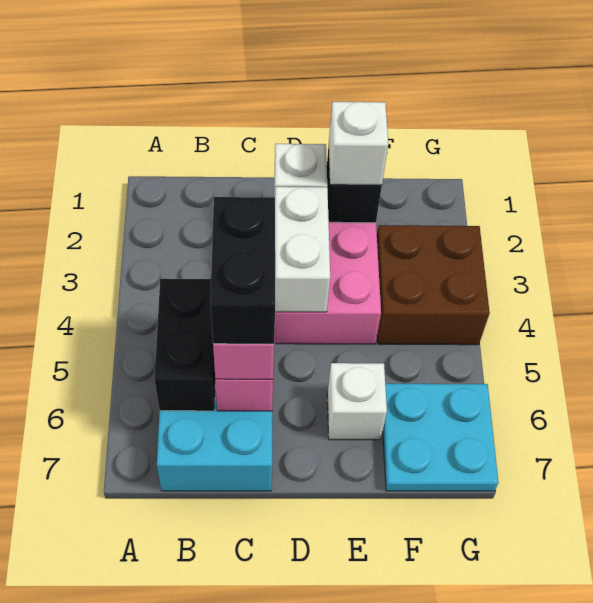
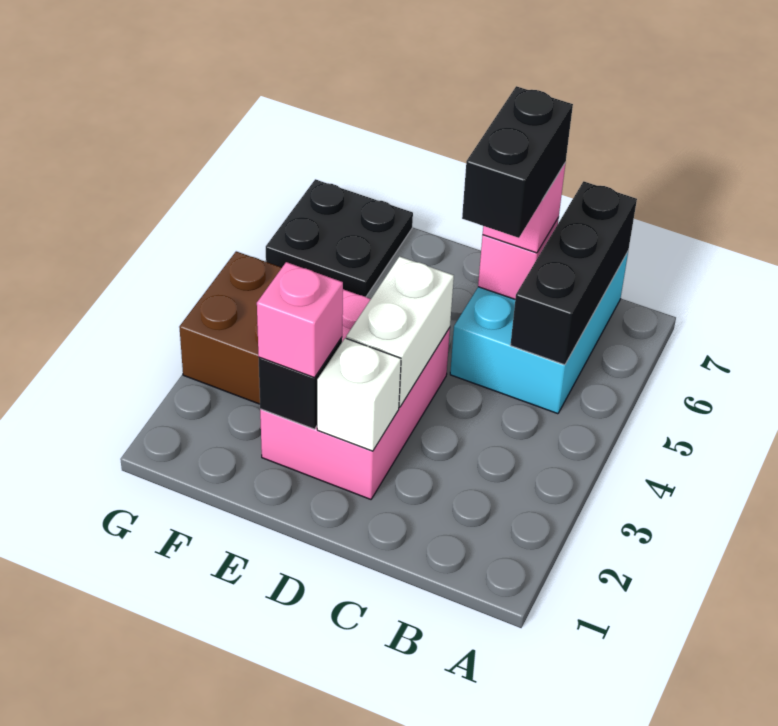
black brick B5:B6 level 2 -> black brick B5:B7 level 2
white brick E2 level 3 -> pink brick E2 level 3
white brick E6 level 1 -> none
cyan plate F6:G7 level 1 -> black plate F6:G7 level 1

